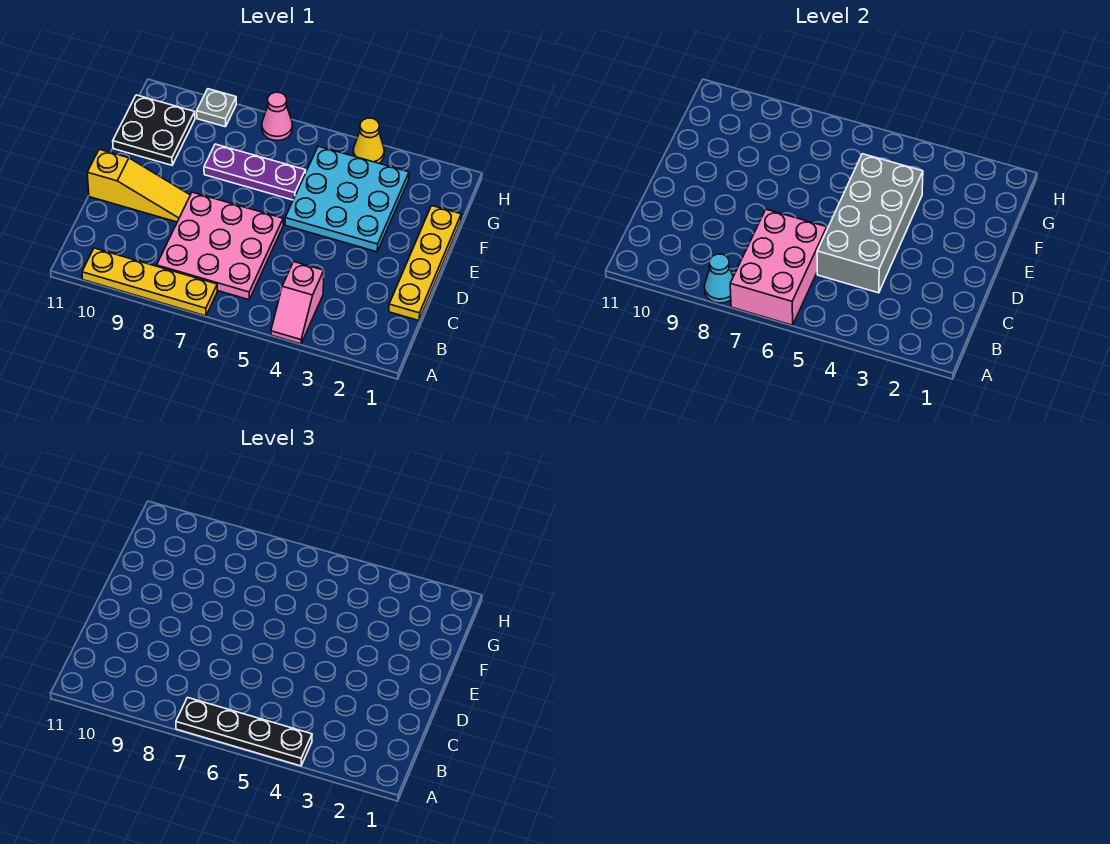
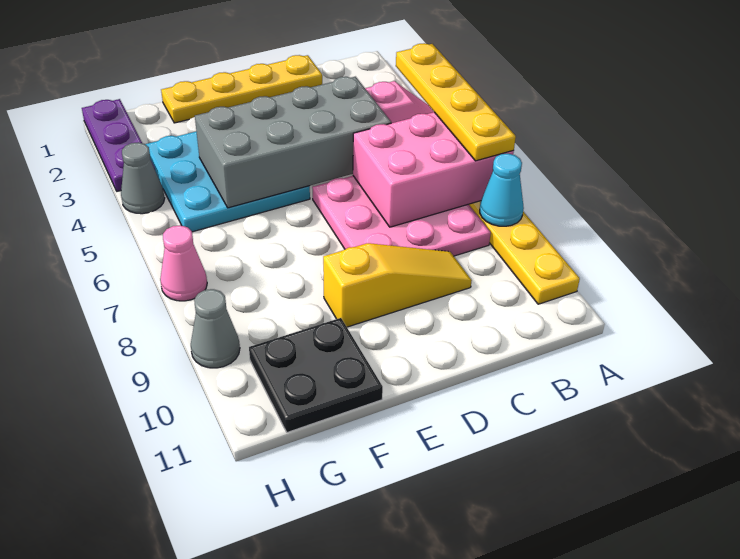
black plate A4:A7 level 3 -> yellow plate A4:A7 level 3
yellow slope D9:D11 level 1 top 11 -> yellow slope C9:E9 level 1 top E
purple plate F6:F8 level 1 -> purple plate H1:H3 level 1
yellow cone H4 level 1 -> grey cone H4 level 1
grey plate H9 level 1 -> grey cone H9 level 1

